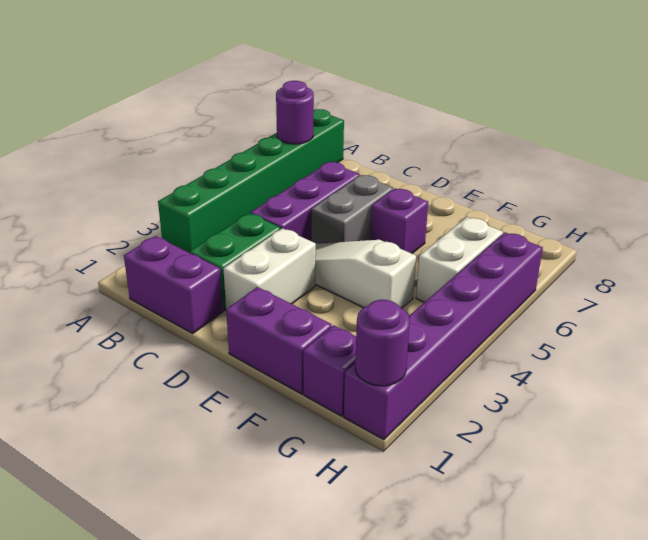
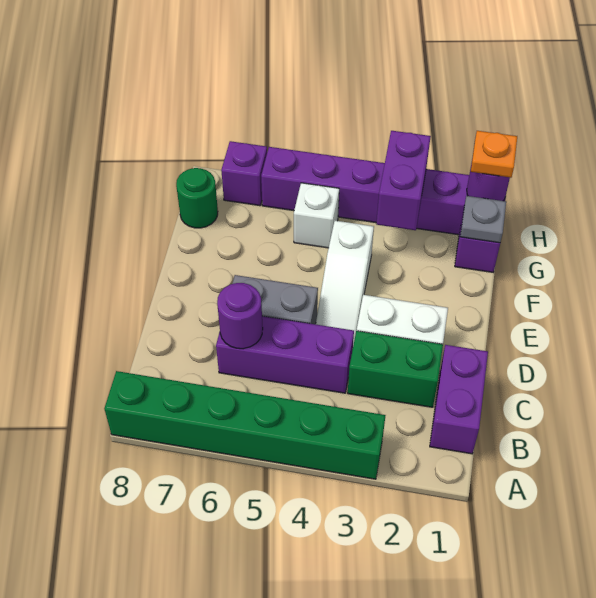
purple round brick A7 level 2 -> purple round brick C6 level 2
purple brick E1:F1 level 1 -> purple brick G3:H3 level 2
purple brick E6 level 1 -> purple brick H7 level 1
none -> grey plate G1 level 2
white brick G5:G6 level 1 -> white brick G5 level 1
none -> green round brick G8 level 1
none -> orange plate H1 level 3

